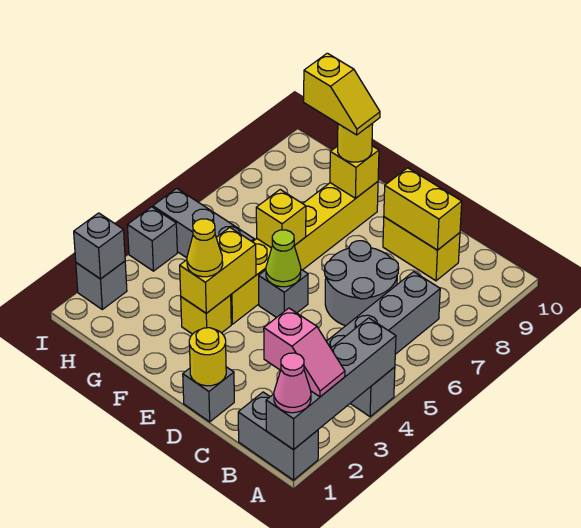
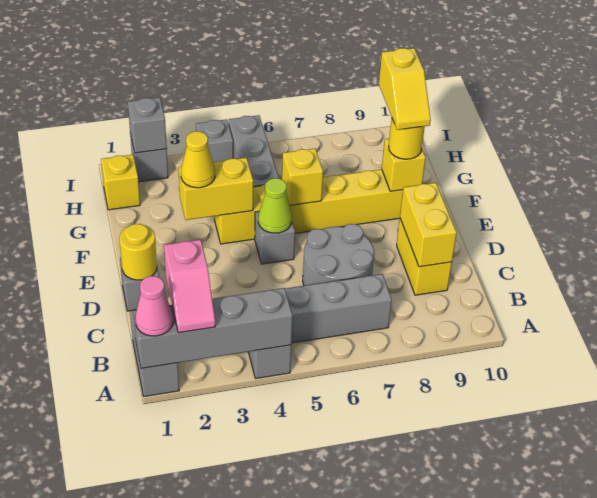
yellow brick F3 level 1 -> yellow brick H1 level 1

